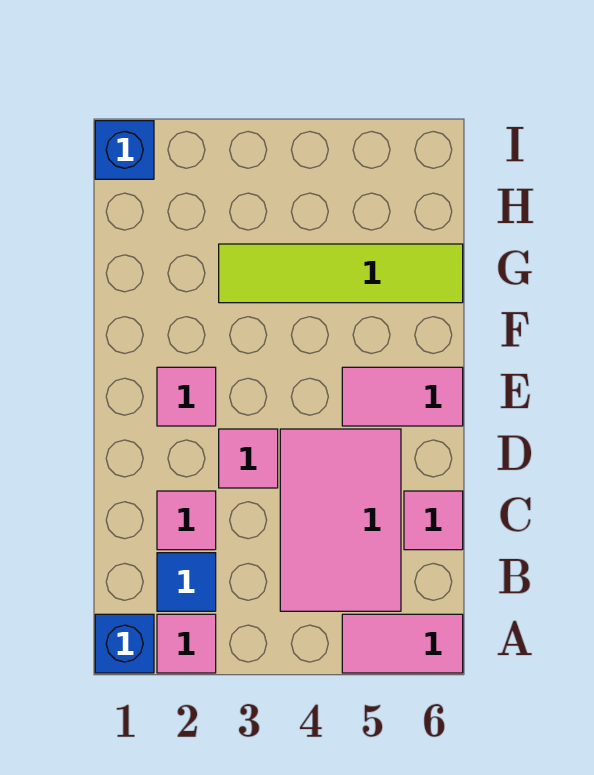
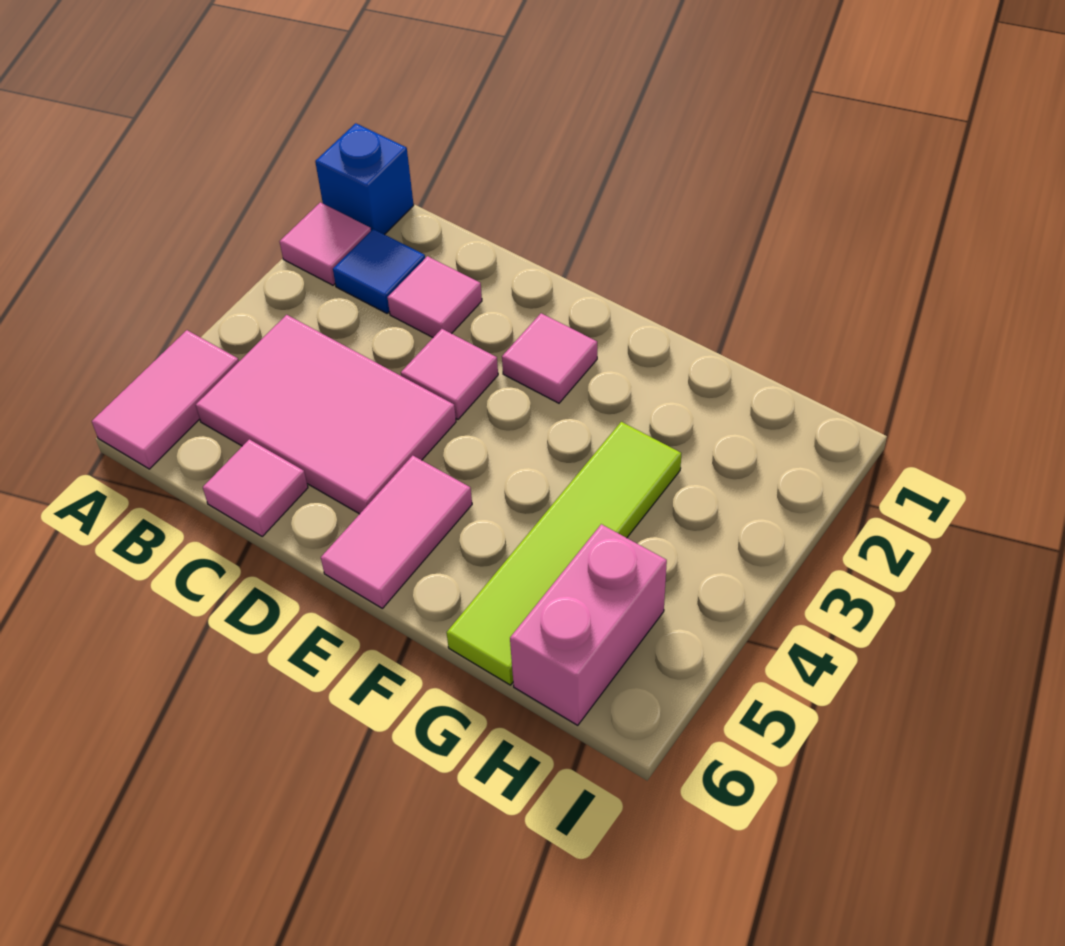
none -> pink brick H5:H6 level 1
blue brick I1 level 1 -> none

